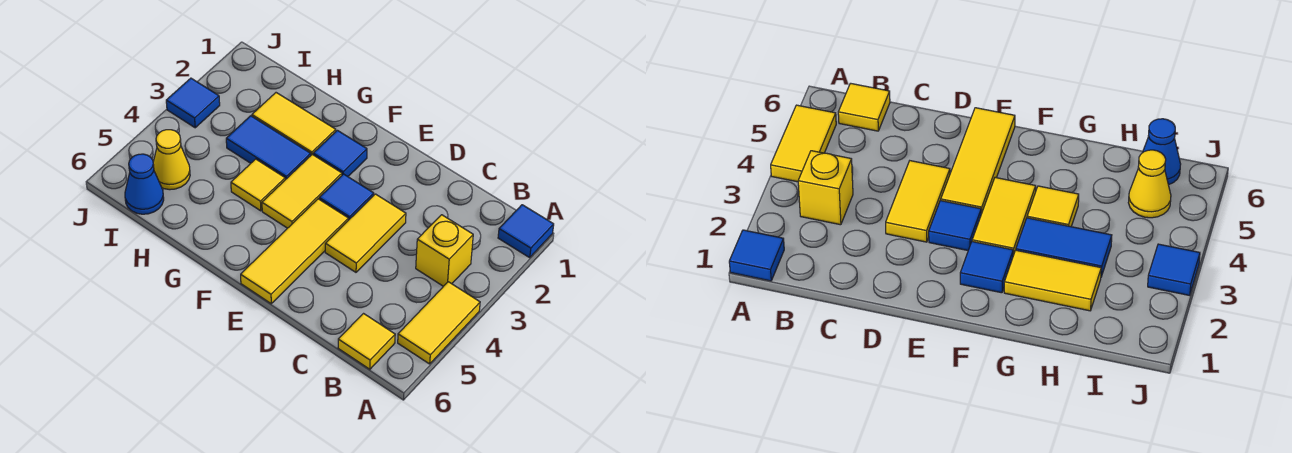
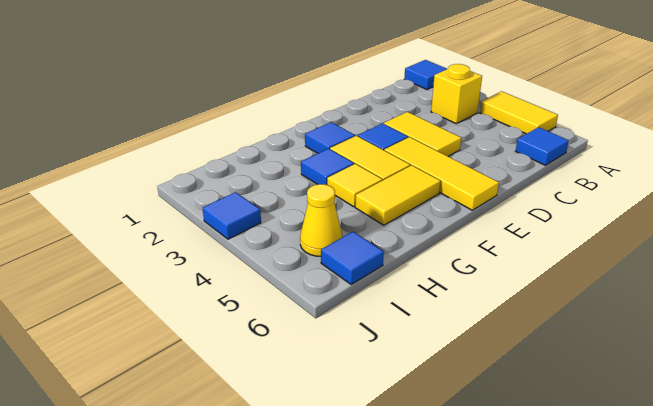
yellow tile B6 level 1 -> blue tile B6 level 1
yellow tile G2:H2 level 1 -> yellow tile F5:G5 level 1
blue tile G3:H3 level 1 -> blue tile G3 level 1
blue cone I6 level 1 -> blue tile I6 level 1

